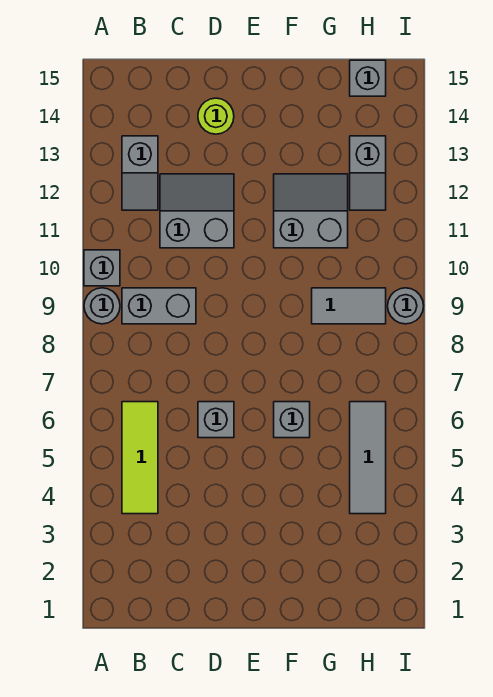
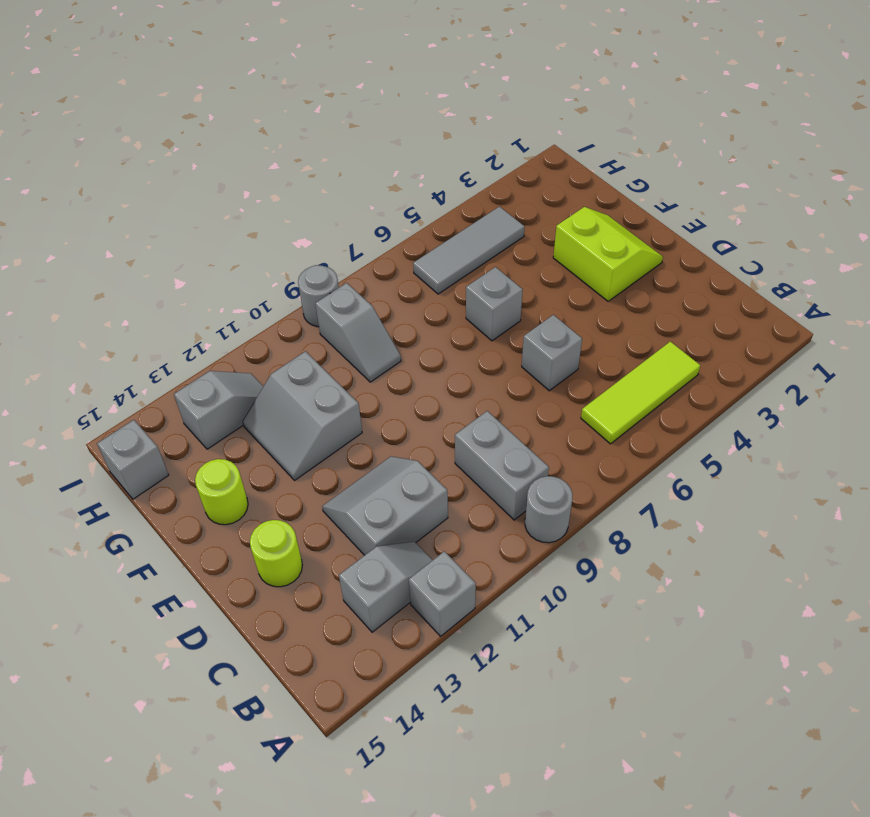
grey brick A10 level 1 -> grey brick A12 level 1
grey slope C11:D12 level 1 top 11 -> grey slope C11:D12 level 1 top C
none -> lime slope E2:F3 level 1 top 3
none -> lime round brick F14 level 1
grey tile G9:H9 level 1 -> grey slope G9:H9 level 1 top H

